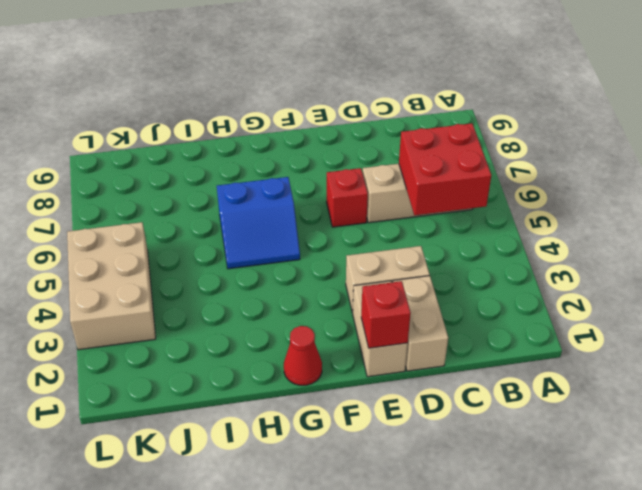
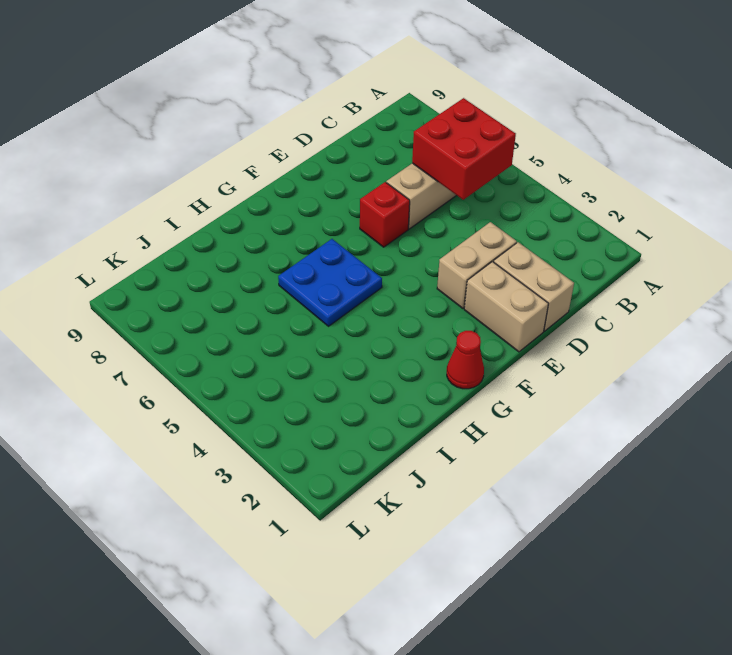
red brick E1 level 2 -> none
blue slope G5:H6 level 1 top 6 -> blue plate G5:H6 level 1
tan brick K3:L5 level 1 -> none

